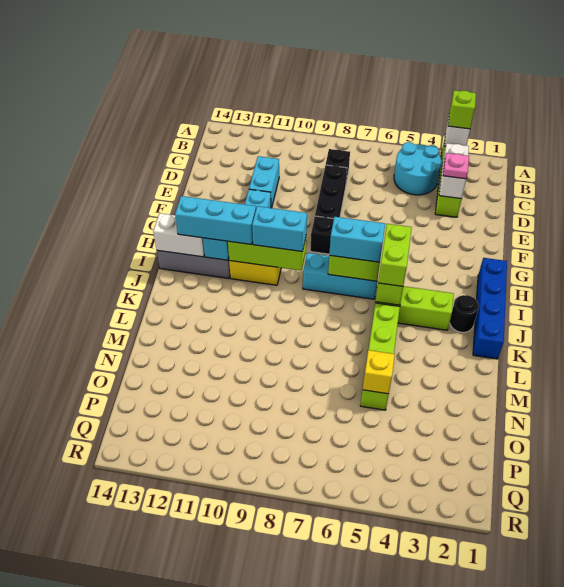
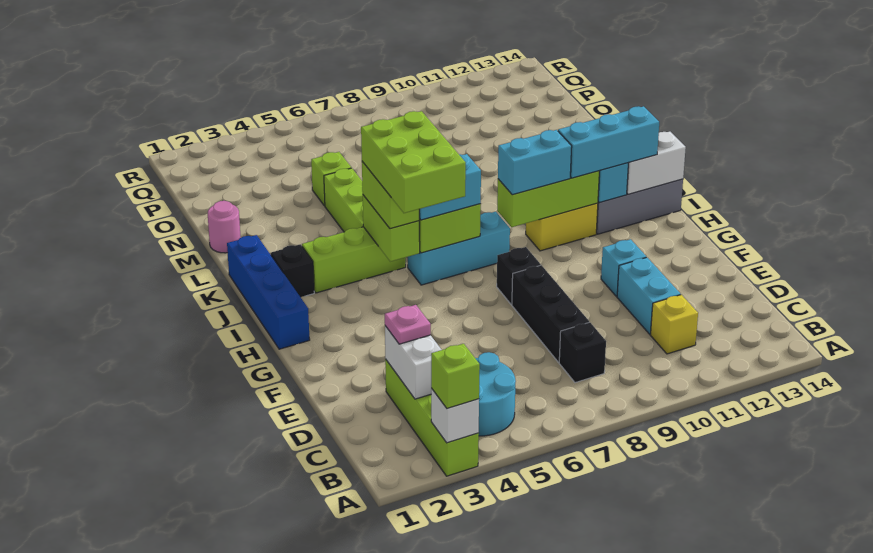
none -> lime brick H5:J6 level 4
black round brick J2 level 1 -> black brick J2 level 1
none -> pink round brick M1 level 1
yellow brick N5 level 2 -> yellow brick C11 level 1

